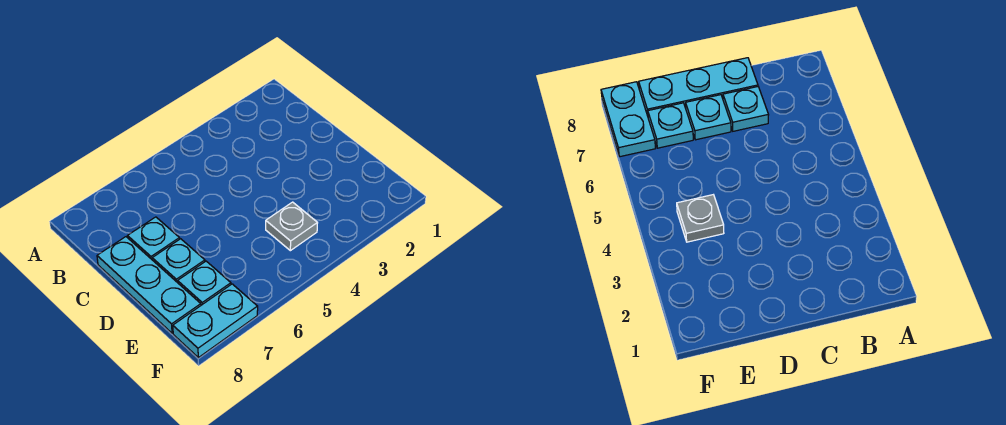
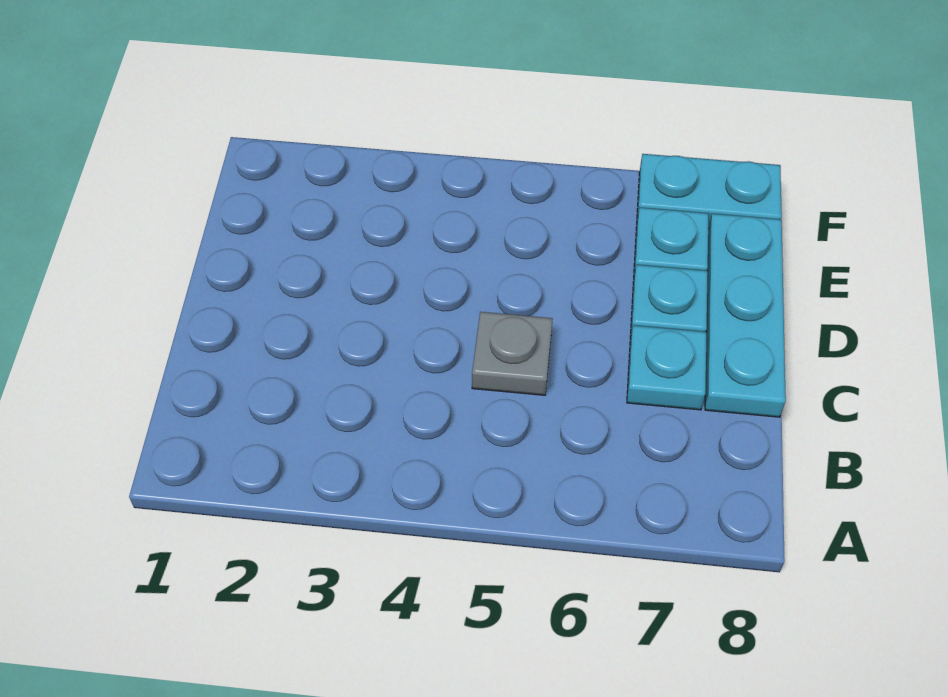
grey plate E4 level 1 -> grey plate C5 level 1

